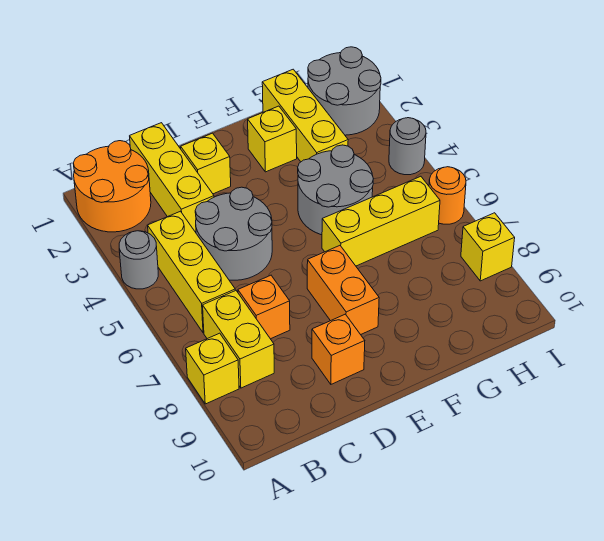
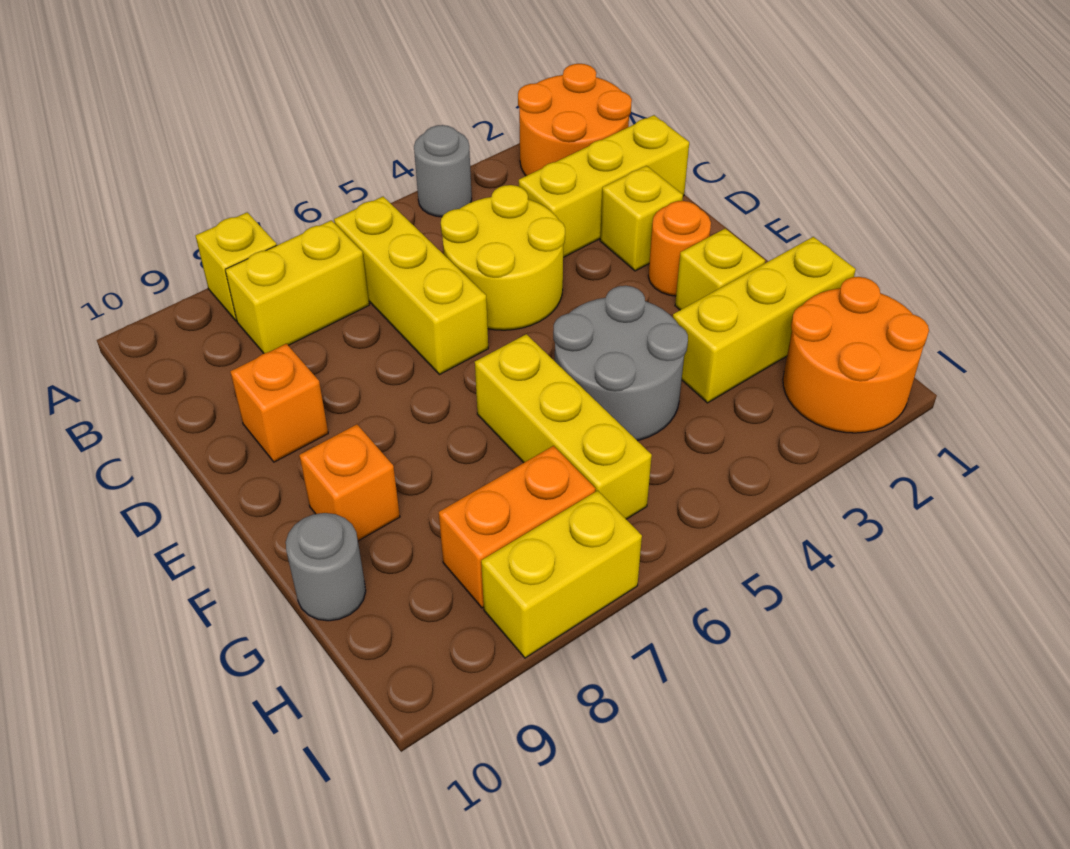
yellow brick B4:B6 level 1 -> yellow brick B6:D6 level 1
grey round brick C4:D5 level 1 -> yellow round brick C4:D5 level 1
orange brick C7 level 1 -> orange brick F9 level 1
orange brick E7:E8 level 1 -> orange brick H7:H8 level 1
grey round brick H1:I2 level 1 -> orange round brick H1:I2 level 1
grey round brick I4 level 1 -> grey round brick G10 level 1
orange round brick I6 level 1 -> orange round brick E2 level 1
yellow brick I8 level 1 -> yellow brick I7:I8 level 1

